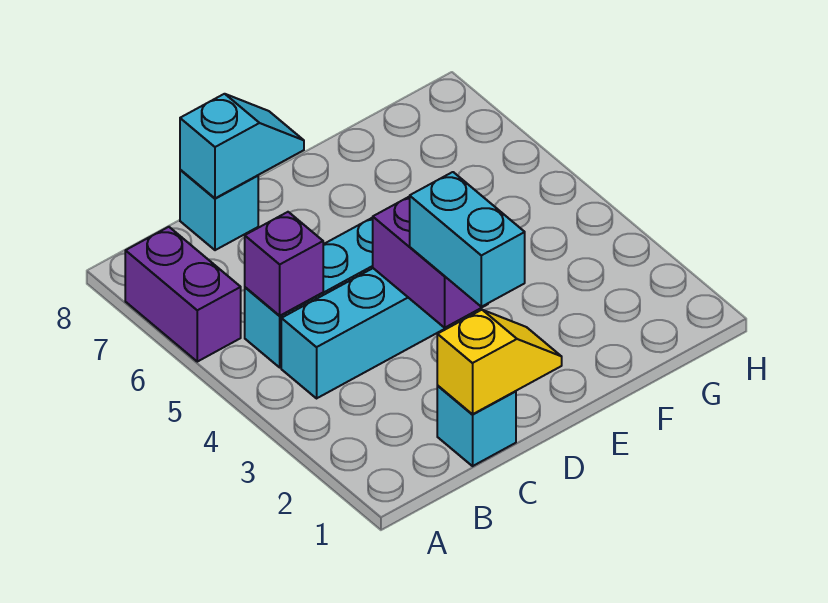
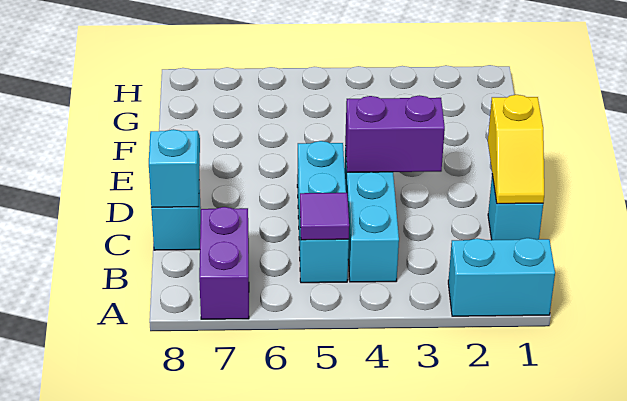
purple brick A6:A7 level 1 -> purple brick A7:B7 level 1
purple brick B5 level 2 -> purple tile B5 level 2
yellow slope C1:D1 level 2 top C -> yellow slope C1:D1 level 2 top D
cyan brick D2:D3 level 3 -> cyan brick A1:A2 level 1

